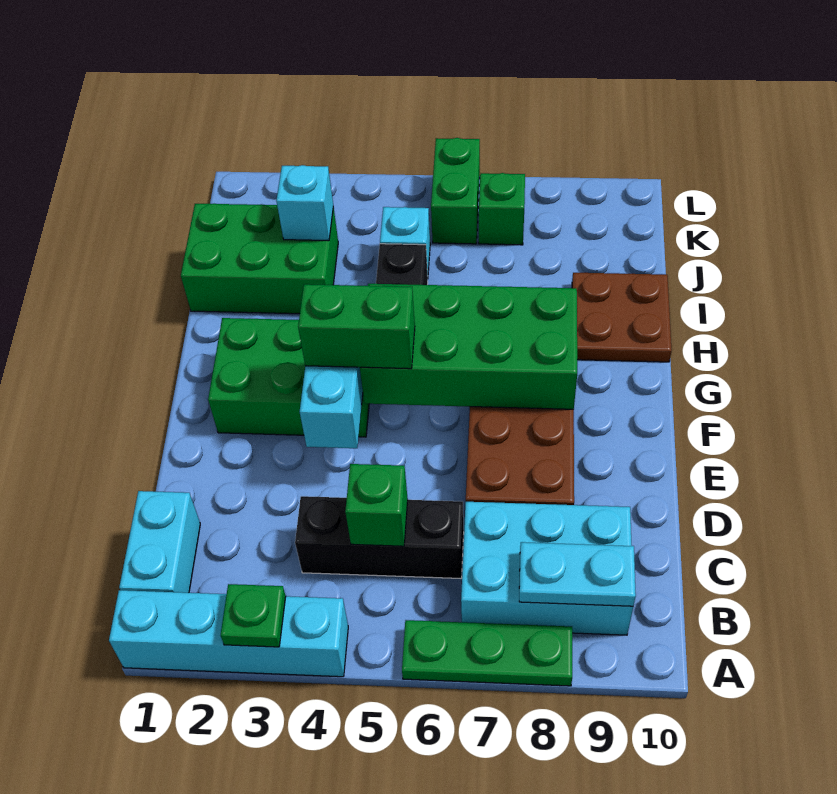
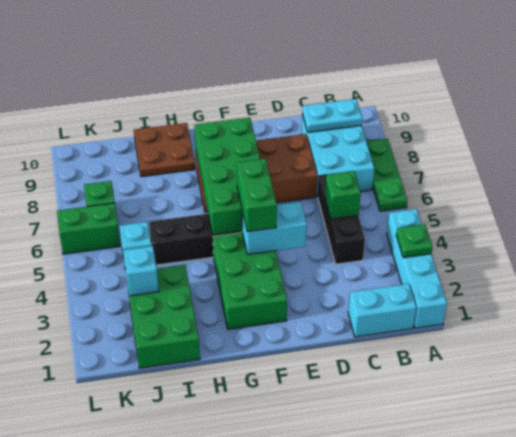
cyan plate B8:B9 level 2 -> cyan plate B9:C9 level 2

